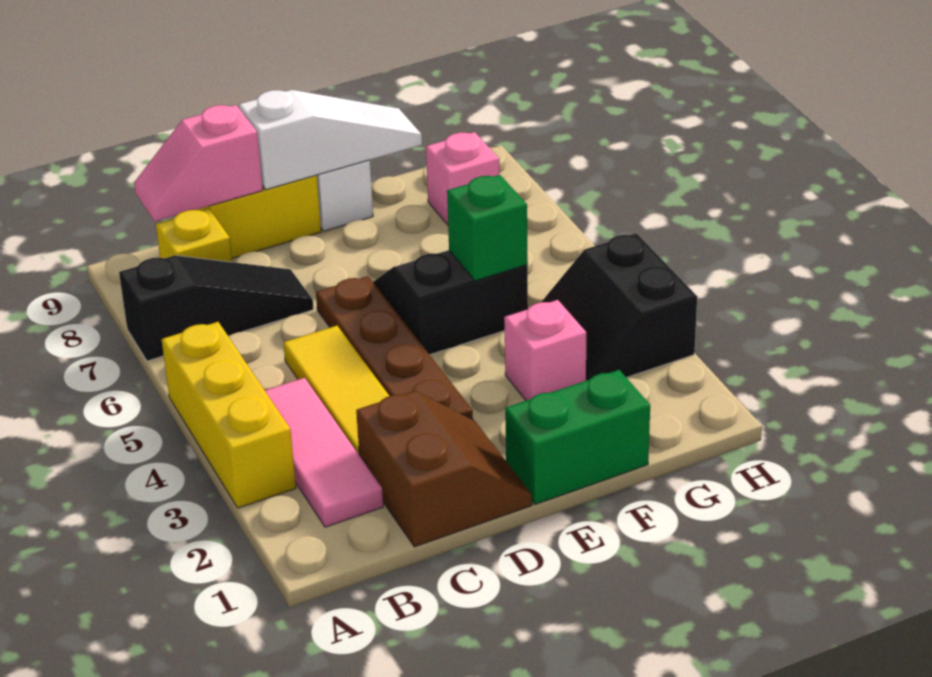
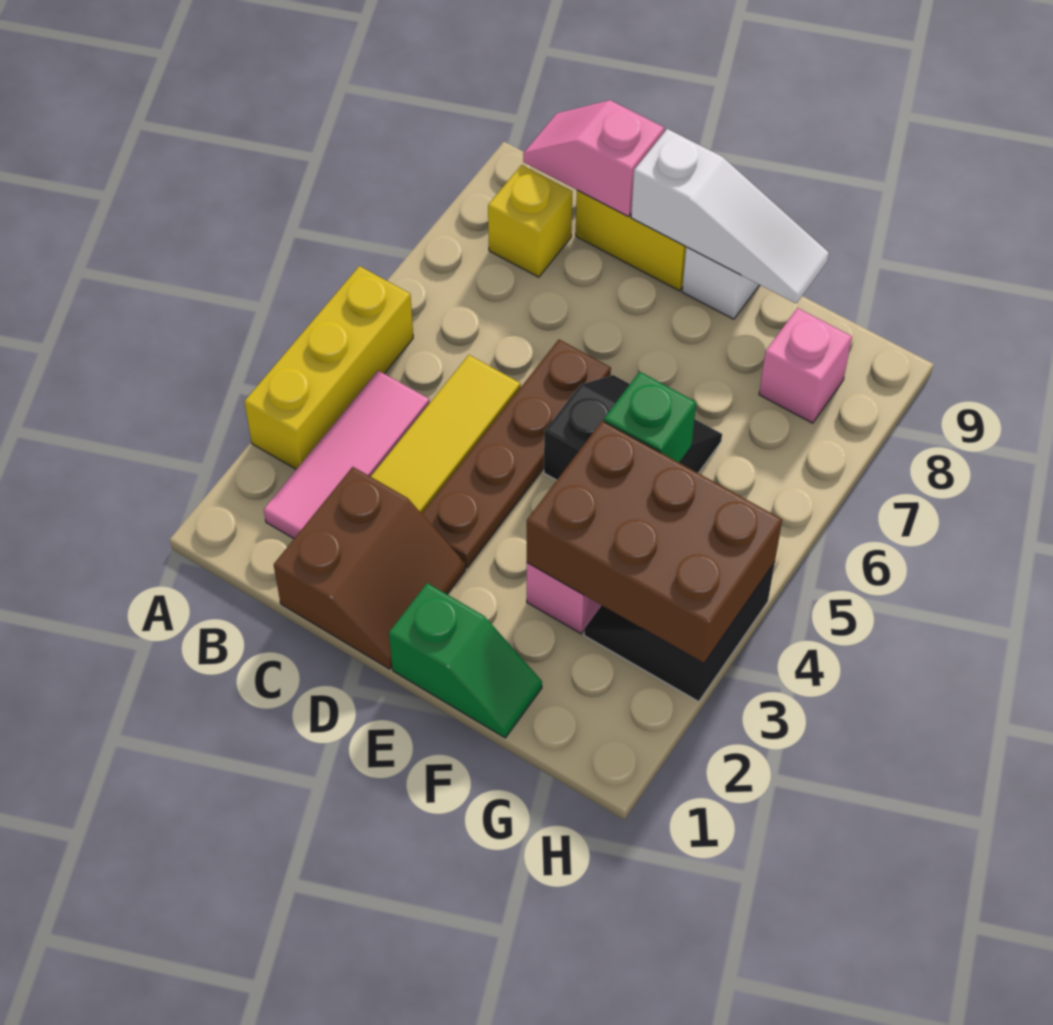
black slope A7:C7 level 1 top A -> none
green brick E1:F1 level 1 -> green slope E1:F1 level 1 top E
none -> brown brick F3:H4 level 2

